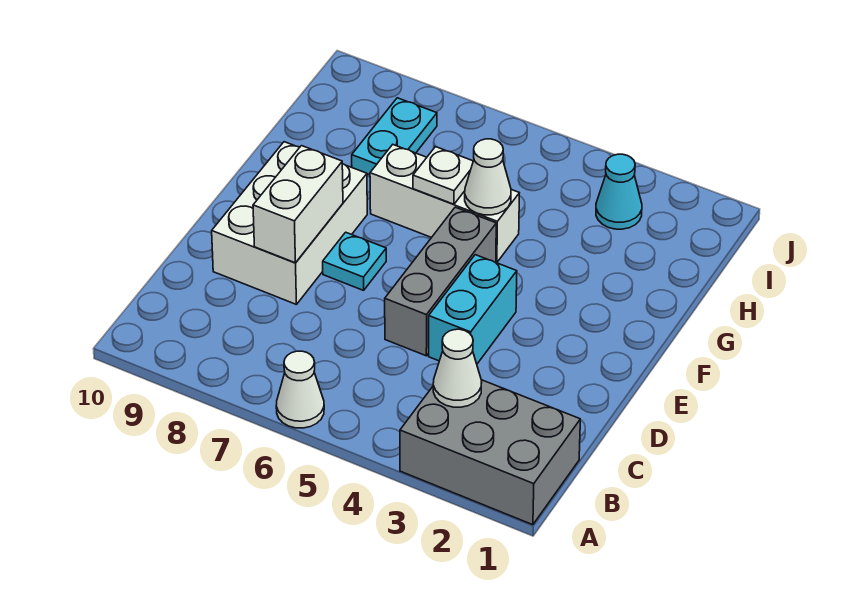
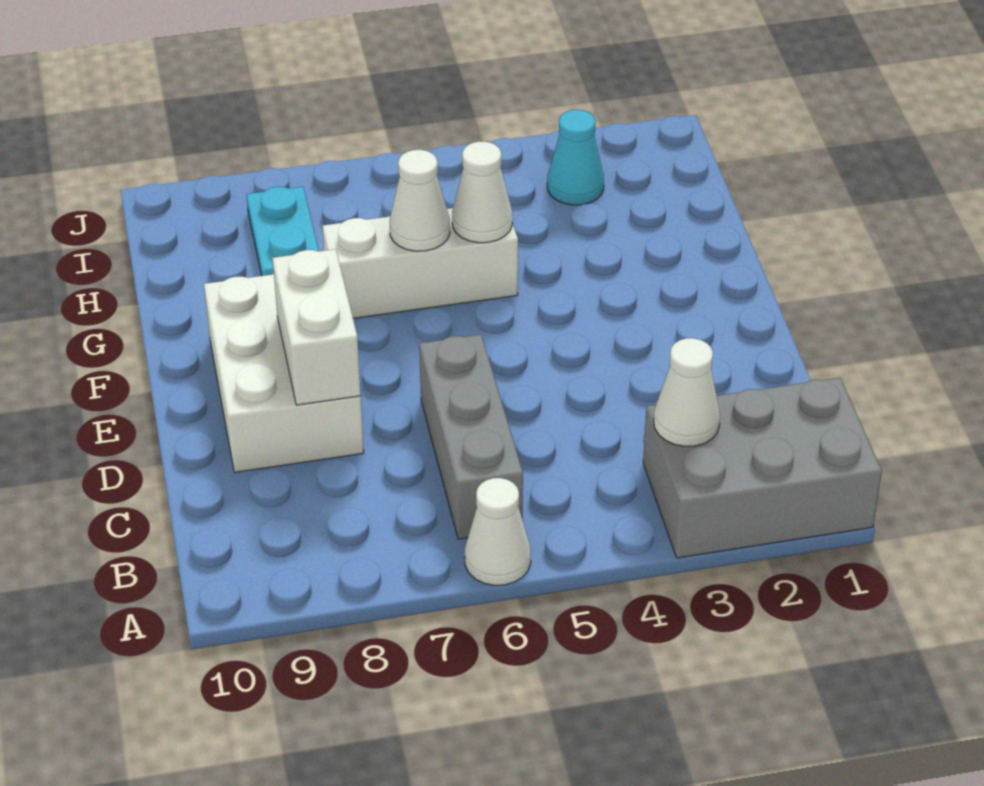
cyan brick D4:E4 level 1 -> none
grey brick D5:F5 level 1 -> grey brick B6:D6 level 1
cyan plate E7 level 1 -> none
white plate G6 level 2 -> white cone G6 level 2

